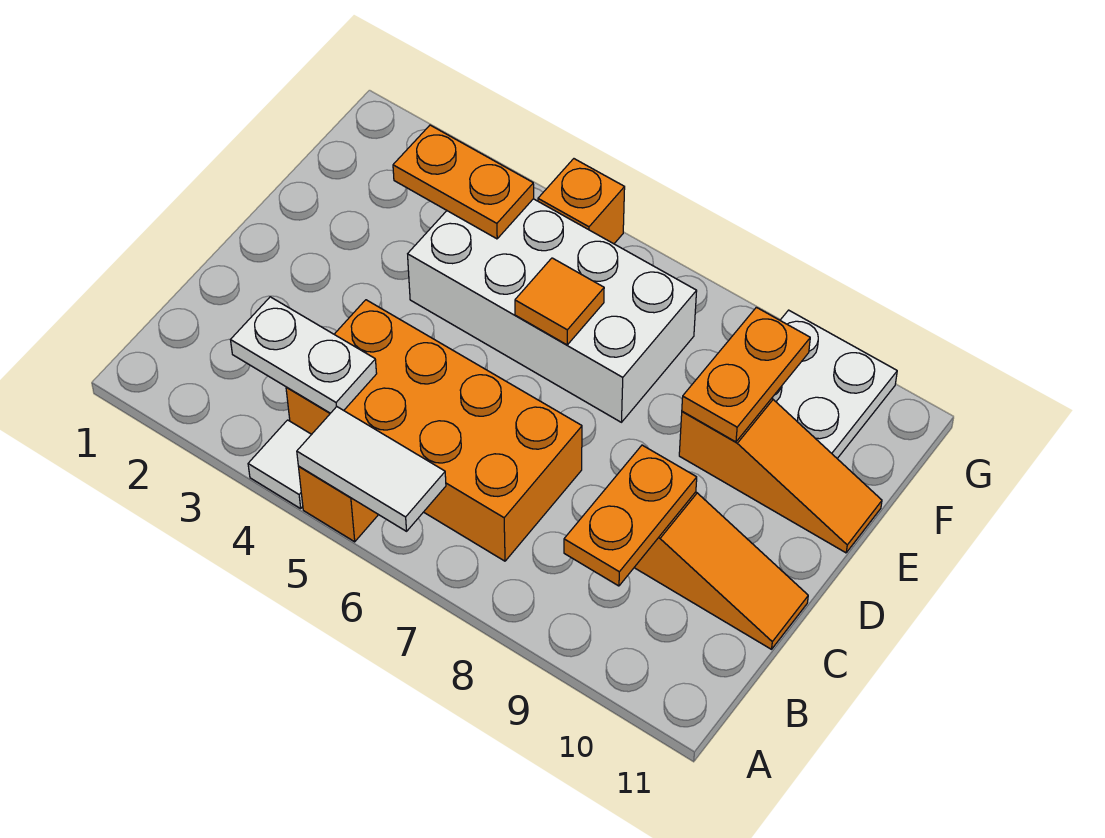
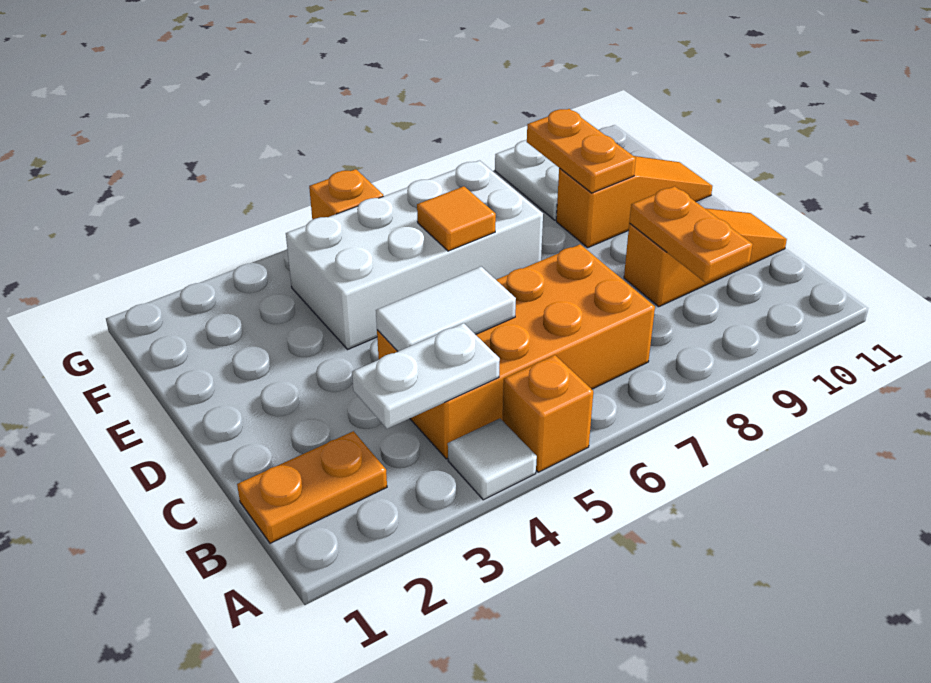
white tile A5:A6 level 2 -> white tile C4:C5 level 2
orange plate F3:F4 level 2 -> orange plate B1:B2 level 1

